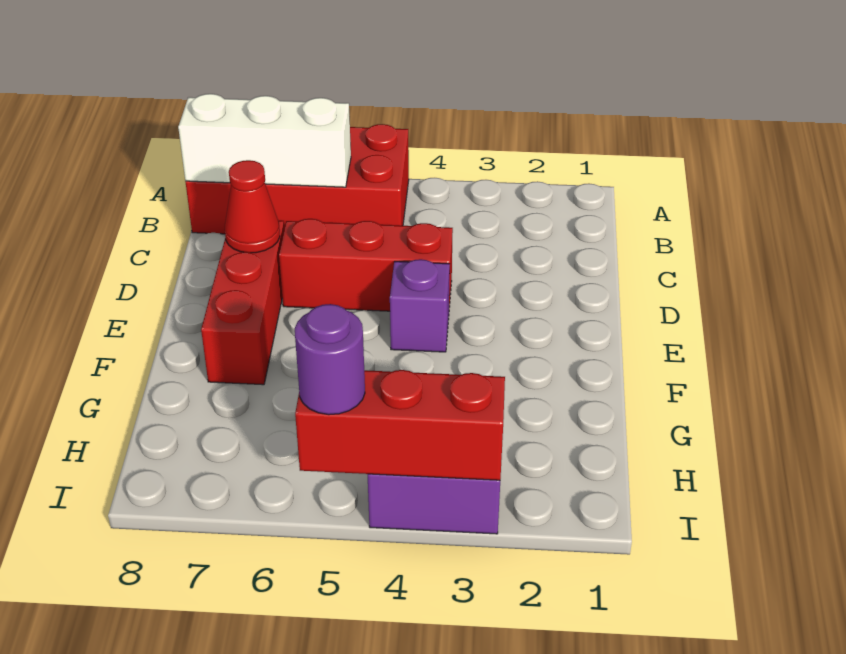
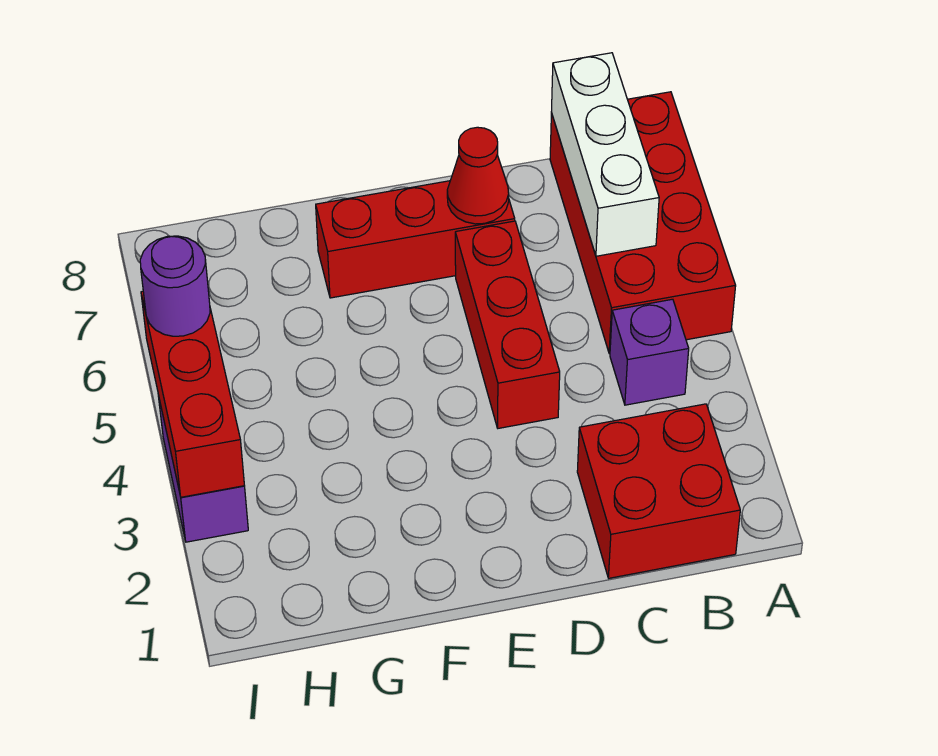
none -> red brick B1:C2 level 1
purple brick E4 level 1 -> purple brick B4 level 1

